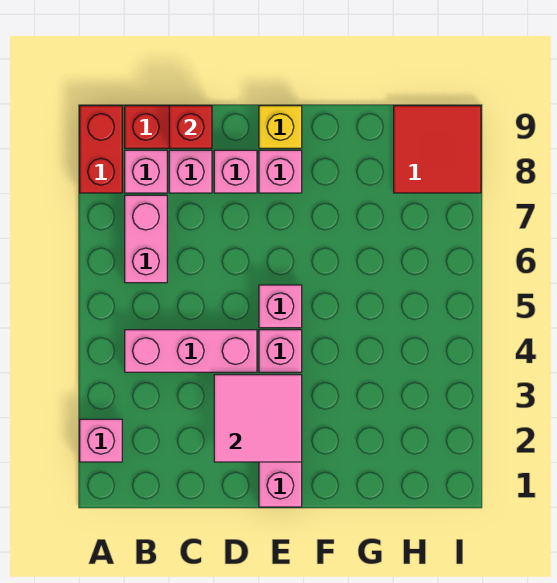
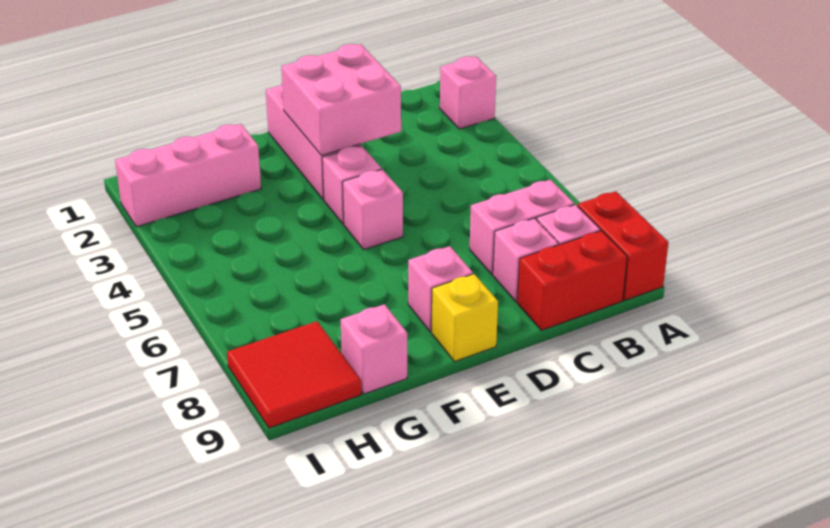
pink brick B4:D4 level 1 -> pink brick G2:I2 level 1
pink brick B6:B7 level 1 -> pink brick B7:C7 level 1
red brick C9 level 2 -> none
pink tile D2:E3 level 2 -> pink brick D2:E3 level 2
pink brick D8 level 1 -> pink brick G9 level 1

